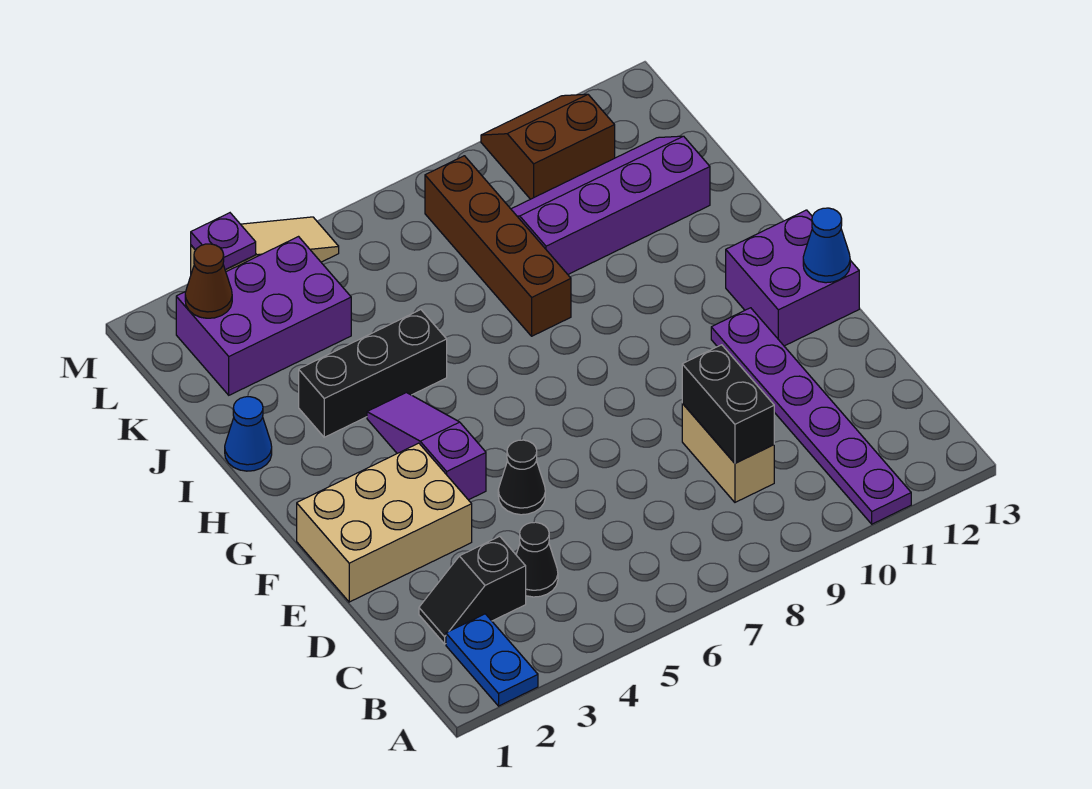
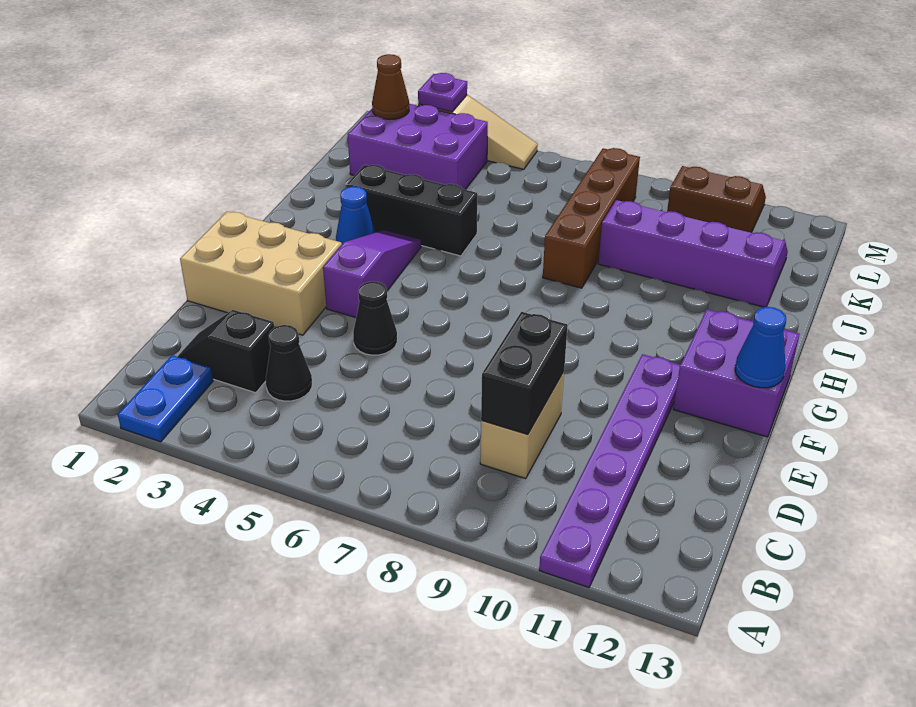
blue cone I1 level 1 -> blue cone H3 level 1

